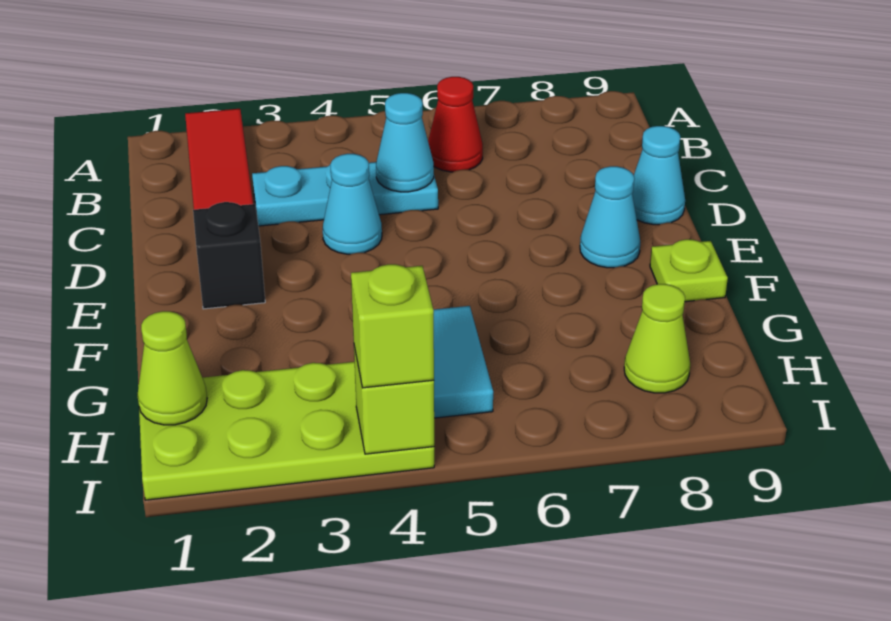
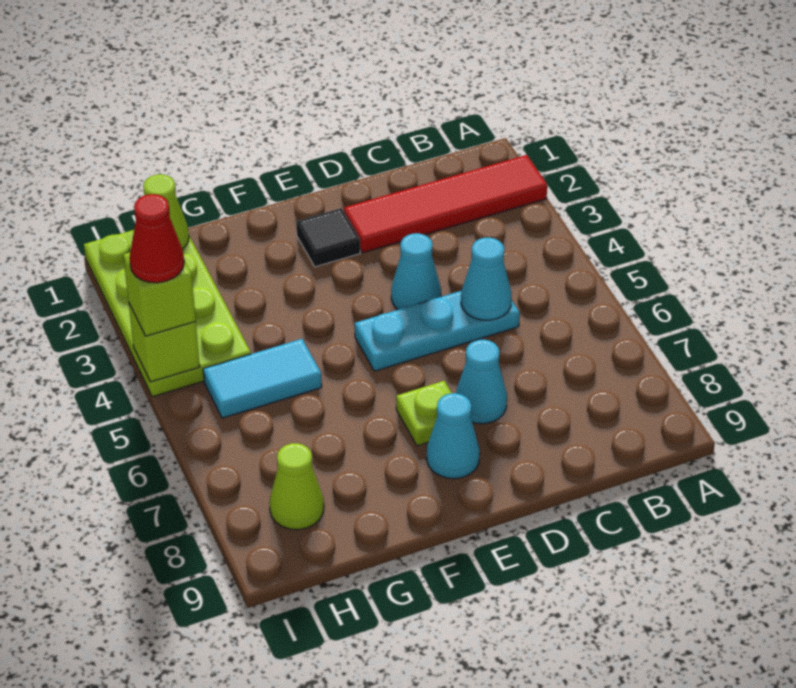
red cone B6 level 1 -> red cone I4 level 4
cyan plate C3:C5 level 1 -> cyan plate C5:E5 level 1
cyan cone D9 level 1 -> cyan cone D7 level 1
black brick E2 level 1 -> black tile E2 level 1
lime plate F9 level 1 -> lime plate E7 level 1

